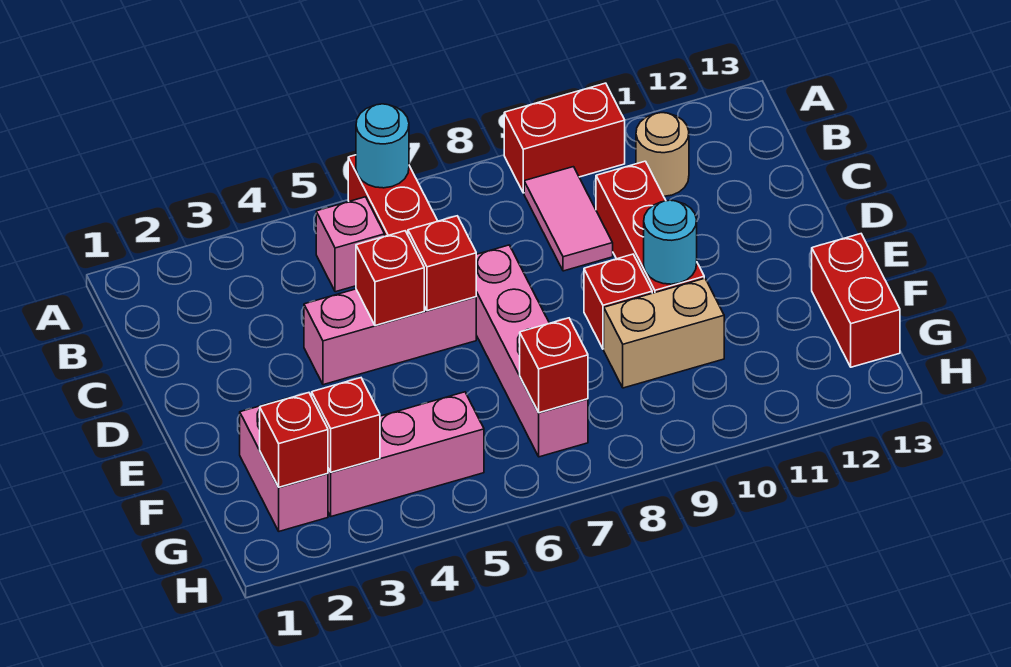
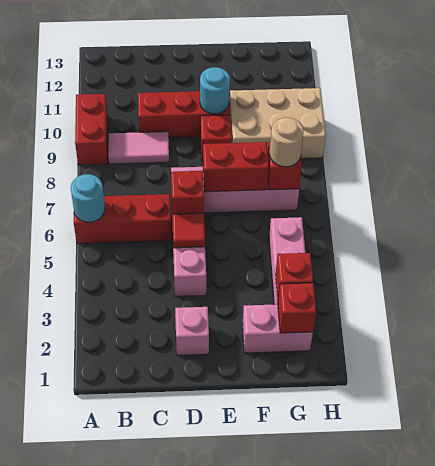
pink brick B5 level 1 -> pink brick D2 level 1
tan round brick B11 level 1 -> tan round brick G7 level 3
red brick D5 level 2 -> red tile D5 level 2
tan brick F9:F10 level 1 -> tan brick F9:H10 level 1
red brick F13:G13 level 1 -> red brick E7:F7 level 2

